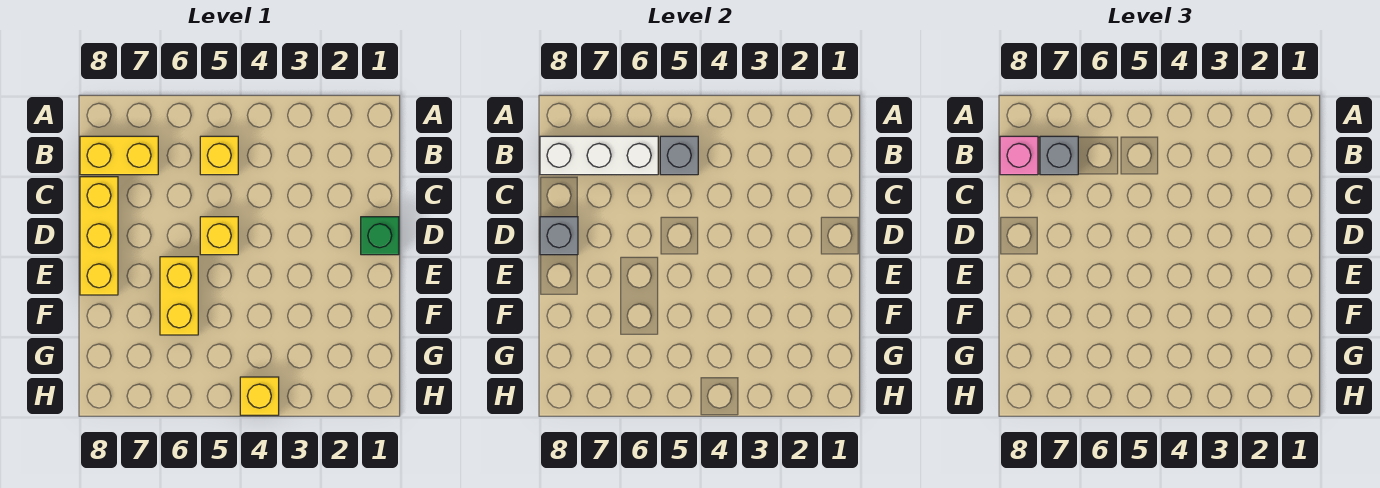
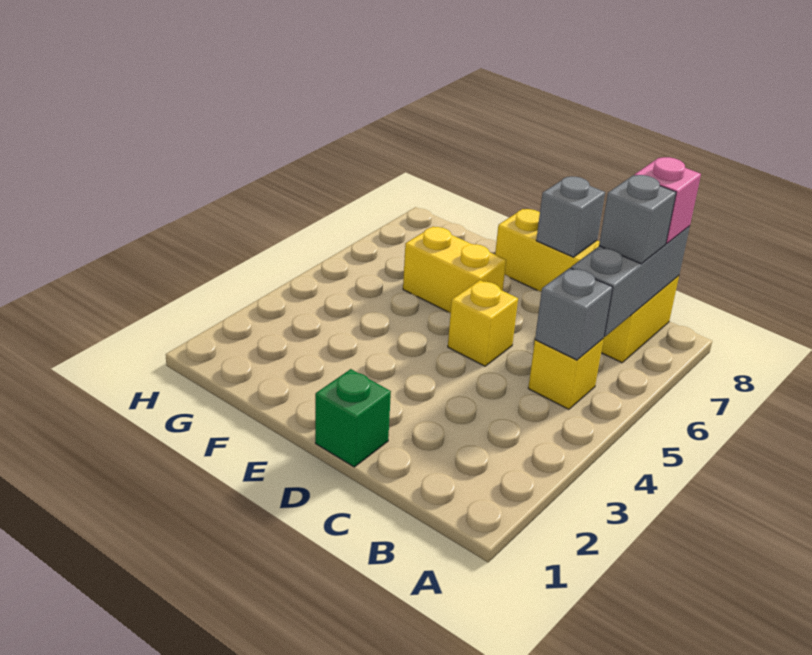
white brick B6:B8 level 2 -> grey brick B6:B8 level 2
yellow brick H4 level 1 -> none

